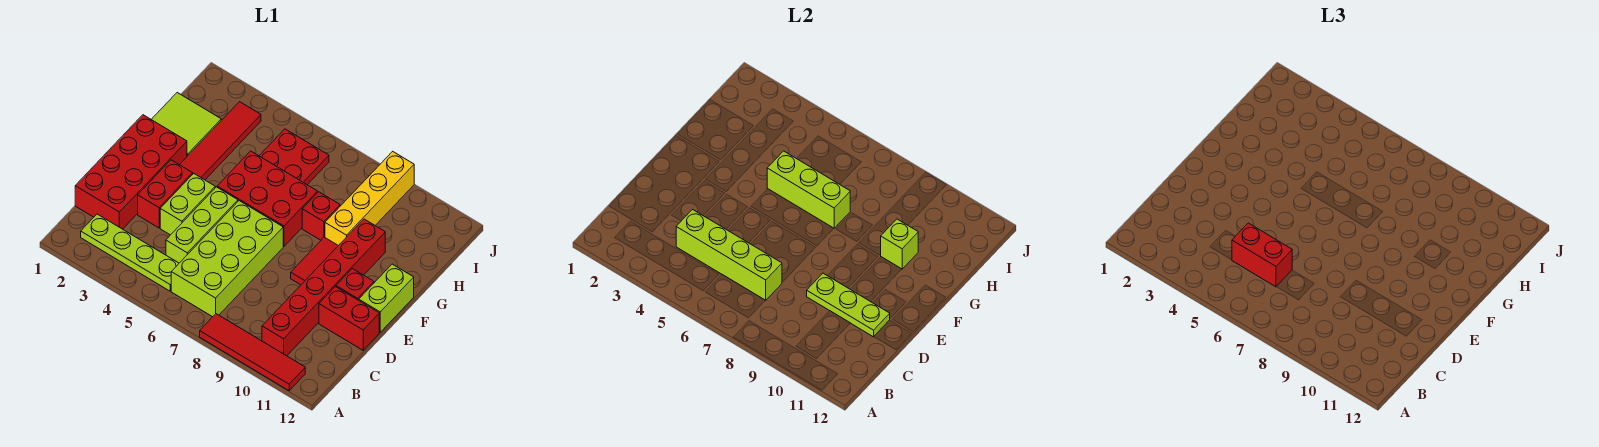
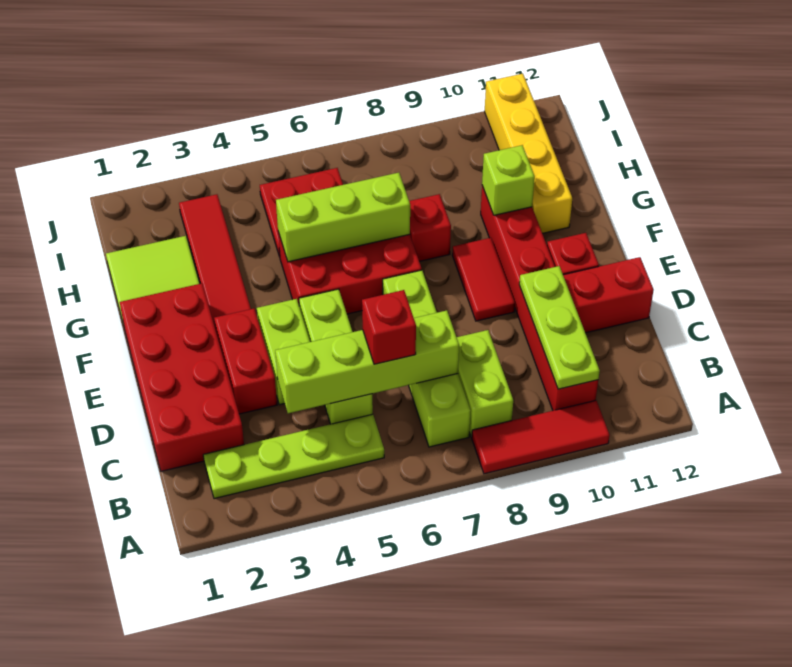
red tile A8:A11 level 1 -> red tile A8:A10 level 1
lime brick B6:E7 level 1 -> lime brick B7:E7 level 1
red brick C5:C6 level 3 -> red brick C6 level 3
lime plate D9:D11 level 2 -> lime plate B10:D10 level 2
lime brick E12:F12 level 1 -> lime brick B8:C8 level 1
yellow brick G9:J9 level 1 -> yellow brick G11:J11 level 1

